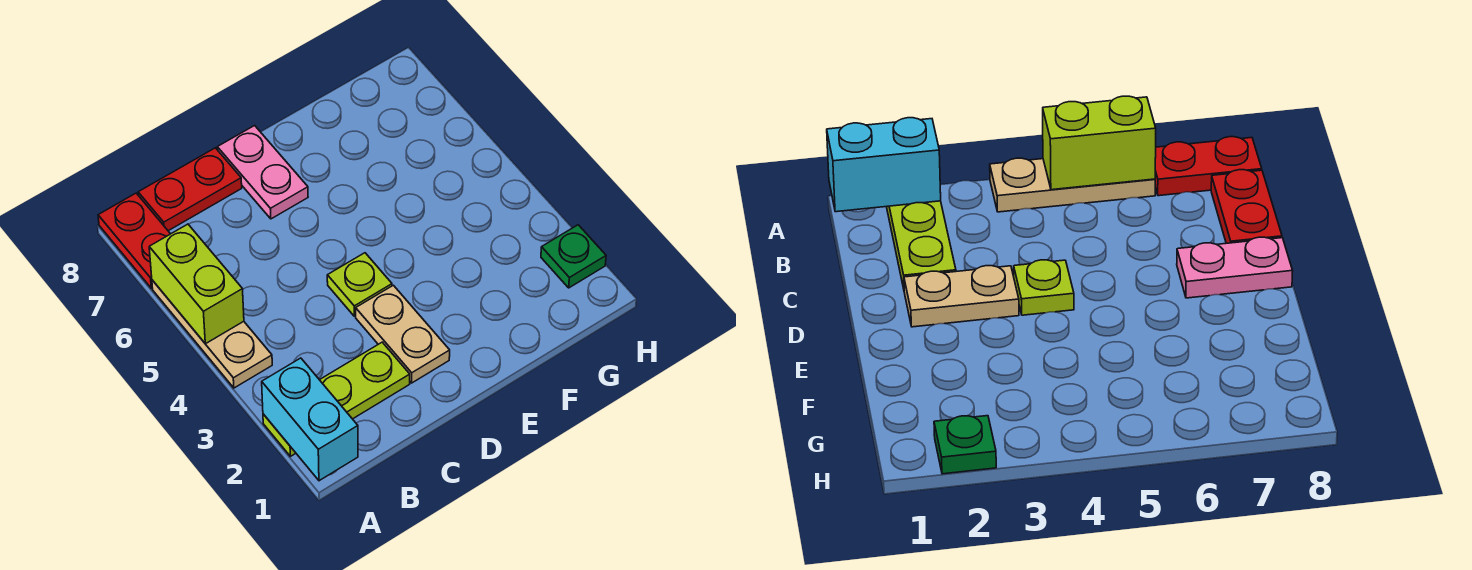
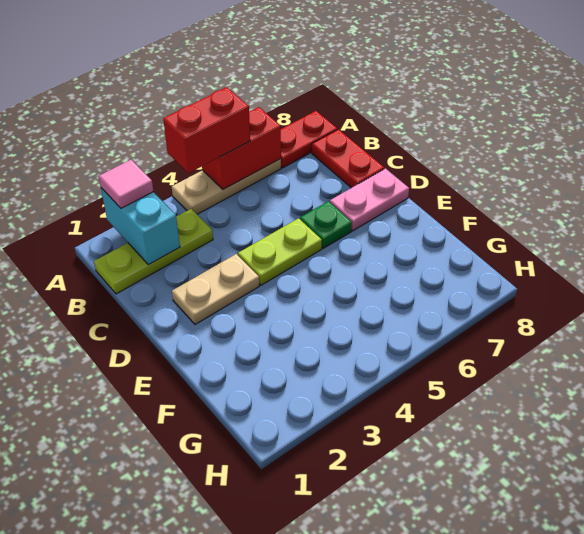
cyan brick A1:A2 level 2 -> cyan brick A2:B2 level 2
lime plate A2:C2 level 1 -> lime plate B1:B3 level 1
none -> pink tile A2 level 3
none -> red brick A4:A5 level 3
lime brick A5:A6 level 2 -> red brick A5:A6 level 2
lime plate D4 level 1 -> lime plate D4:D5 level 1
green plate H2 level 1 -> green plate D6 level 1

